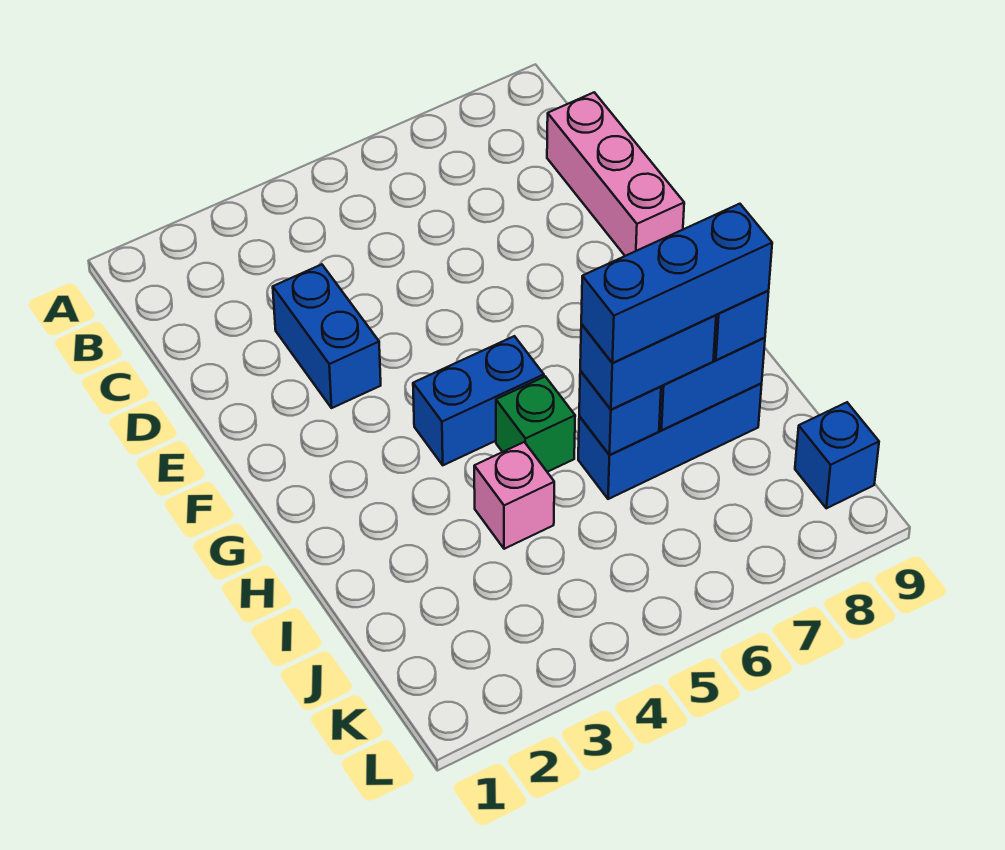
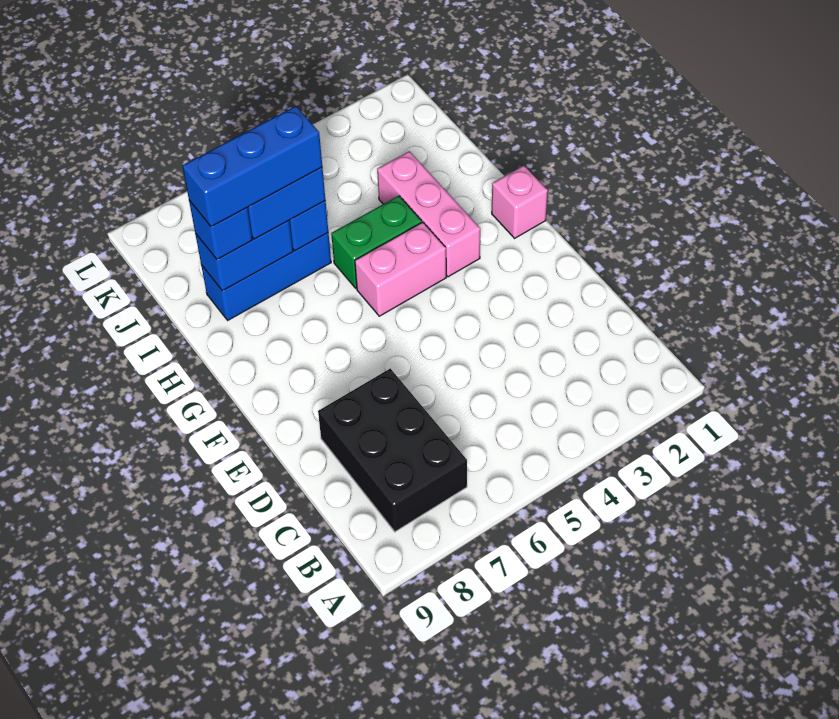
none -> black brick B7:D8 level 1
pink brick C9:E9 level 1 -> pink brick G3:I3 level 1
blue brick D3:E3 level 1 -> none
blue brick G4:G5 level 1 -> pink brick G4:G5 level 1
green brick H5 level 1 -> green brick H4:H5 level 1
pink brick I4 level 1 -> pink brick G1 level 1
blue brick K9 level 1 -> none

